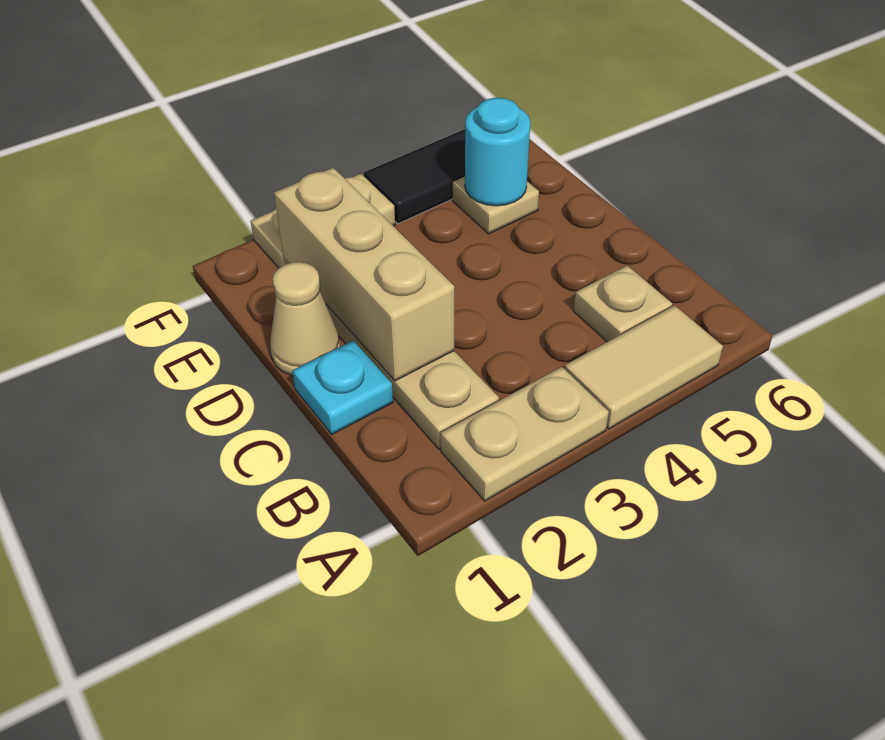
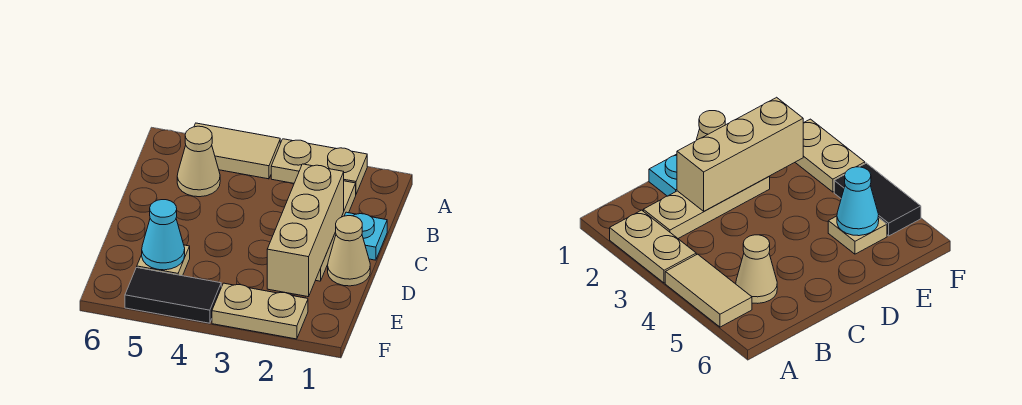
tan plate B5 level 1 -> tan cone B5 level 1
cyan round brick E5 level 2 -> cyan cone E5 level 2

